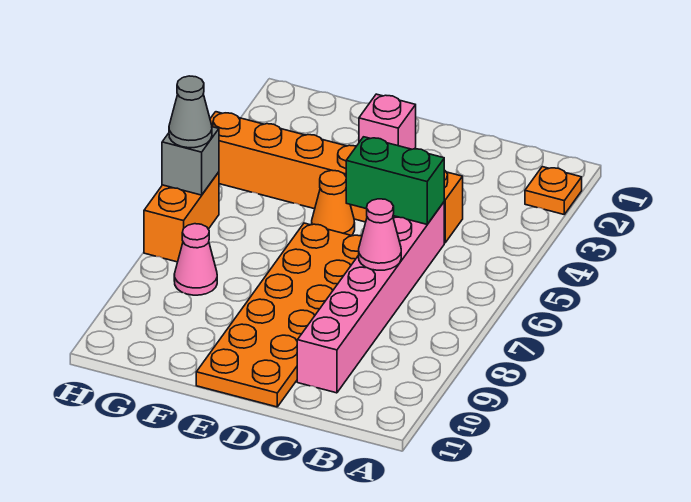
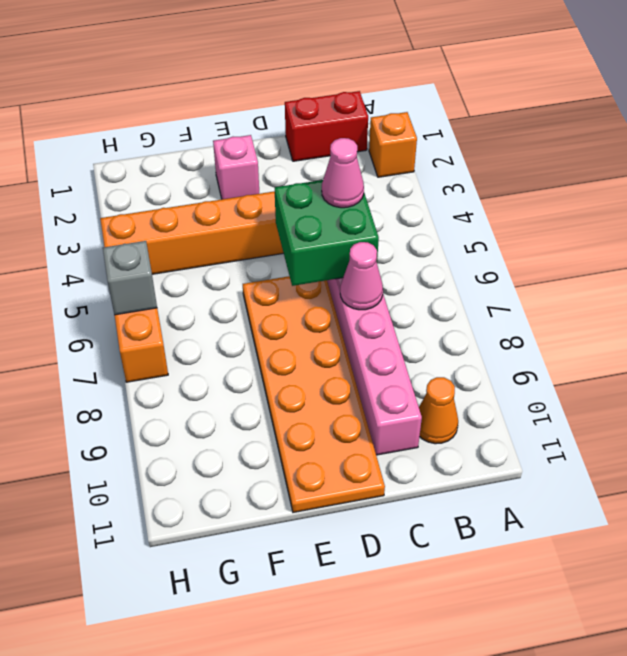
orange plate A2 level 1 -> orange brick A2 level 1
none -> red brick B1:C1 level 1
green brick C5:D5 level 2 -> green brick C5:D6 level 2
orange cone E5 level 1 -> orange cone B10 level 1
pink cone G8 level 1 -> pink cone C5 level 3
grey cone H6 level 3 -> none

